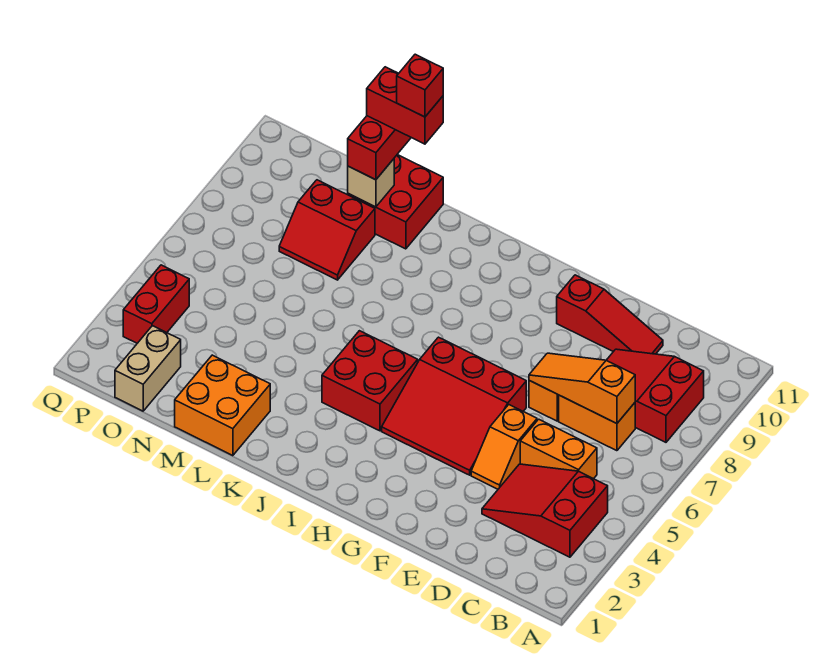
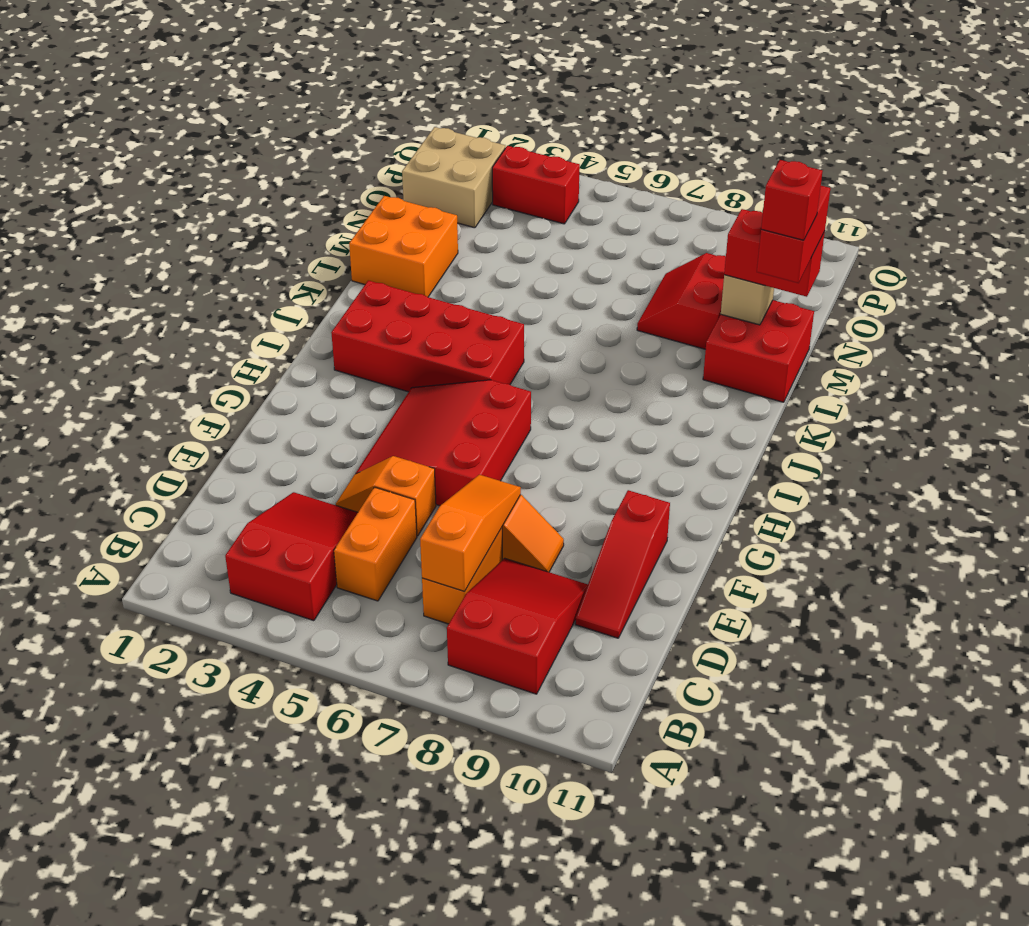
red brick I4:J5 level 1 -> red brick I2:J5 level 1
tan brick O1:O2 level 1 -> tan brick O1:P2 level 1

